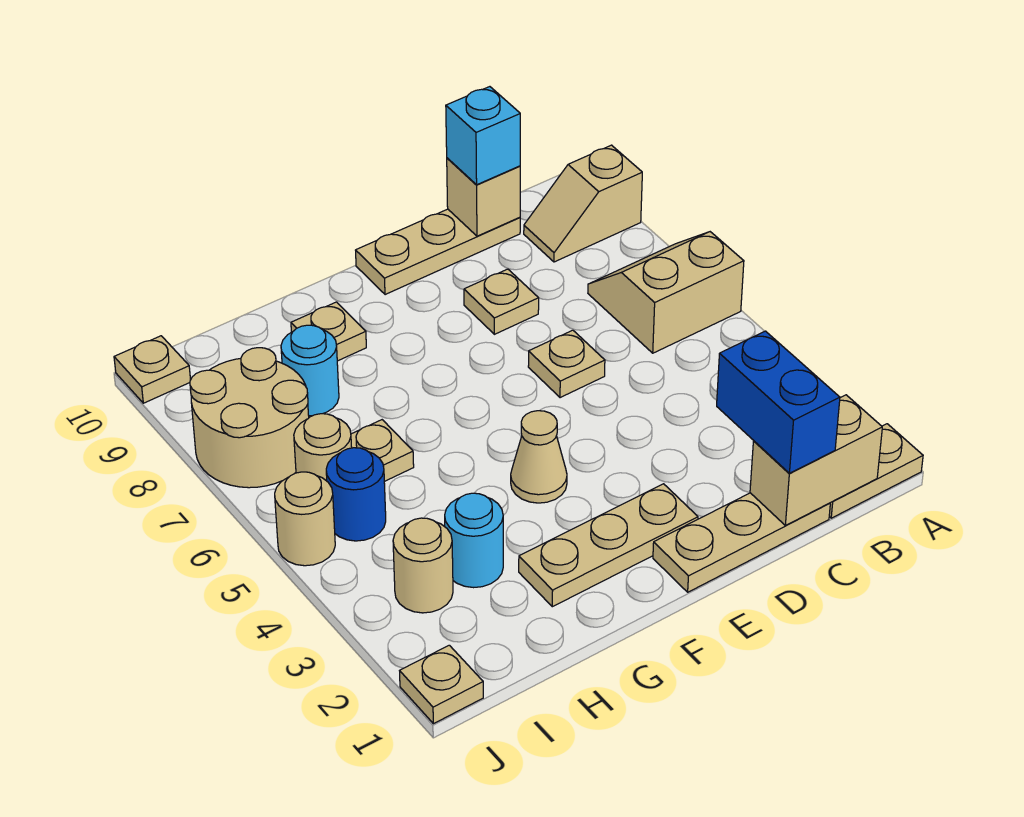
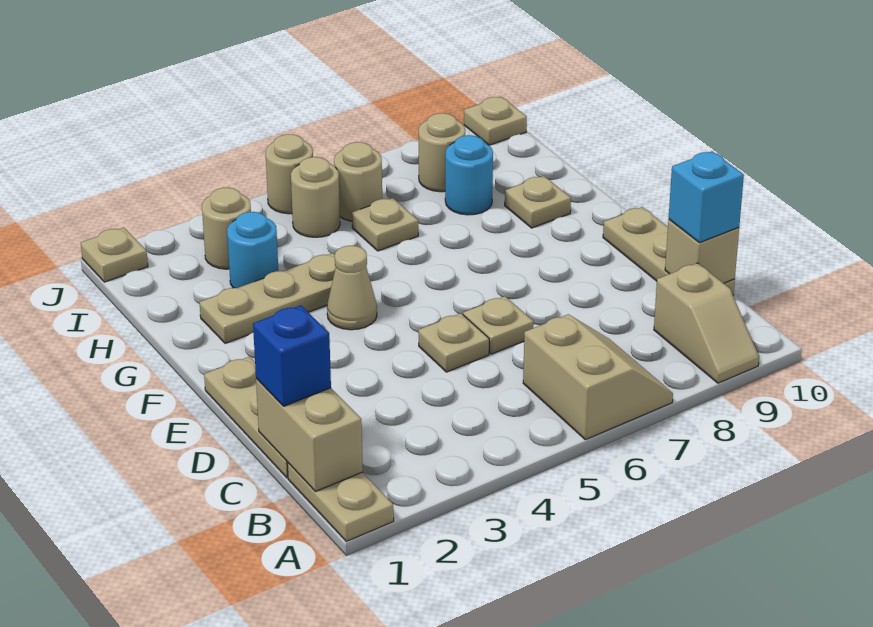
tan slope A9:B9 level 1 top A -> tan slope A9:B9 level 1 top B
blue brick C1:C2 level 3 -> blue brick C1 level 3
tan plate D8 level 1 -> tan plate D5 level 1
tan plate E2:G2 level 1 -> tan plate G2:G4 level 1
blue round brick I5 level 1 -> tan round brick I5 level 1
tan round brick I7:J8 level 1 -> tan round brick I8 level 1

